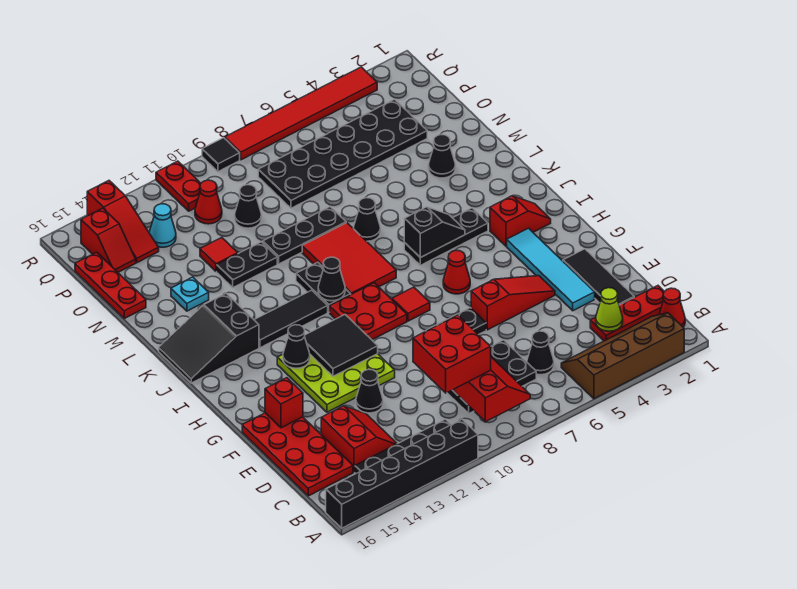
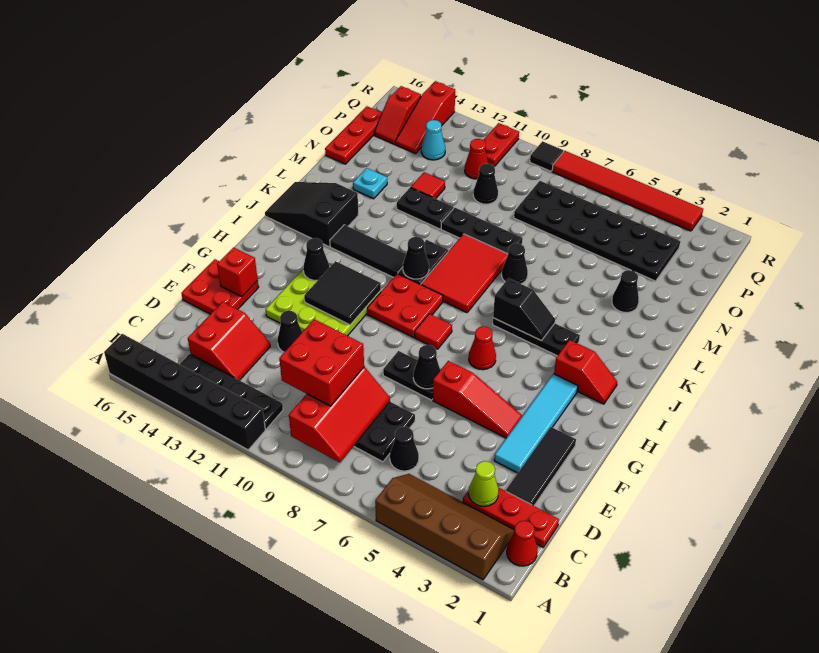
red plate C15:F16 level 1 -> red plate E15:F16 level 1
none -> black cone F7 level 2

